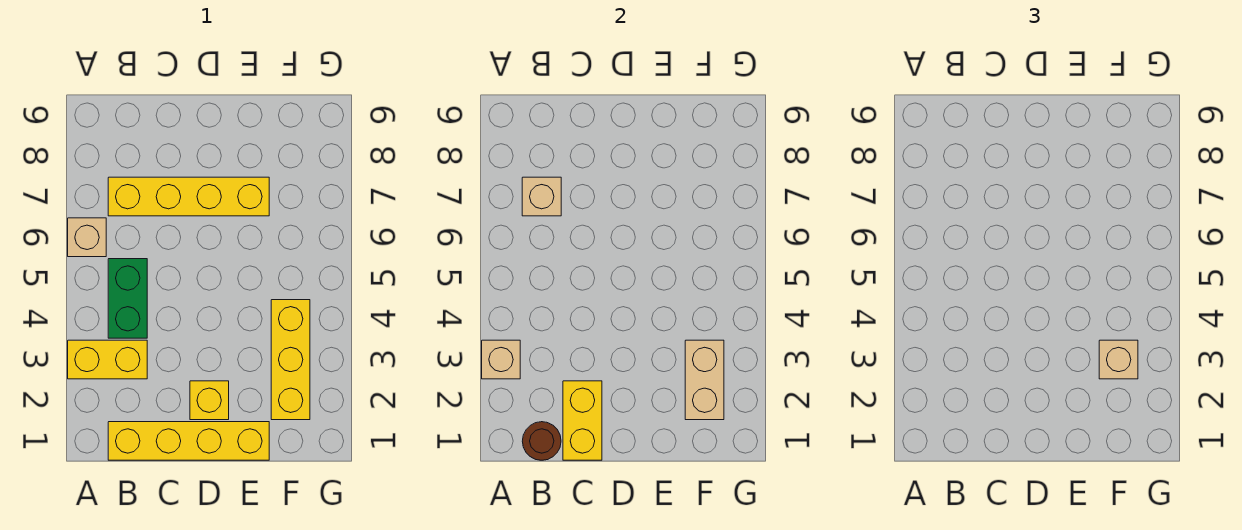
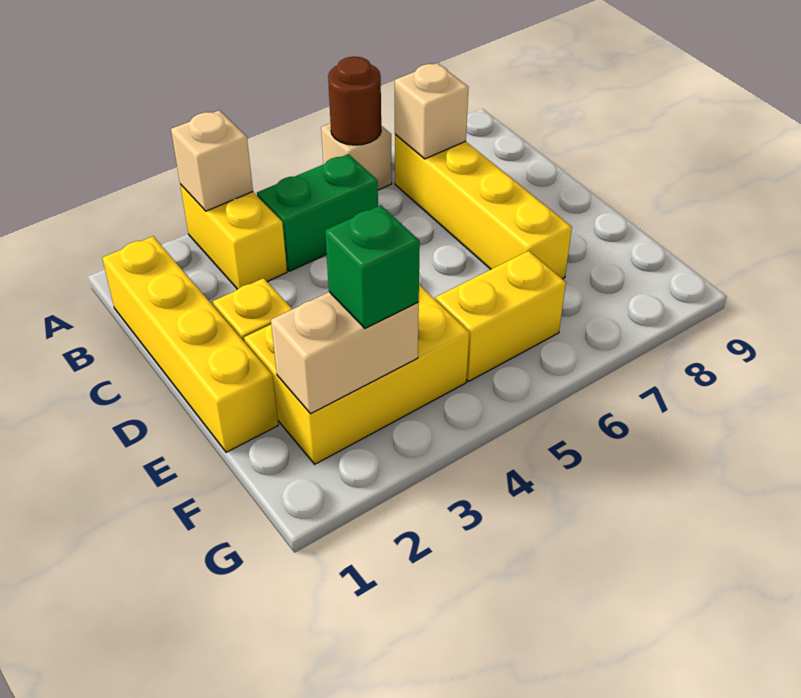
brown round brick B1 level 2 -> brown round brick A6 level 2
yellow brick C1:C2 level 2 -> yellow brick F5:F6 level 1
yellow brick F2:F4 level 1 -> yellow brick E2:F4 level 1
tan brick F3 level 3 -> green brick F3 level 3

